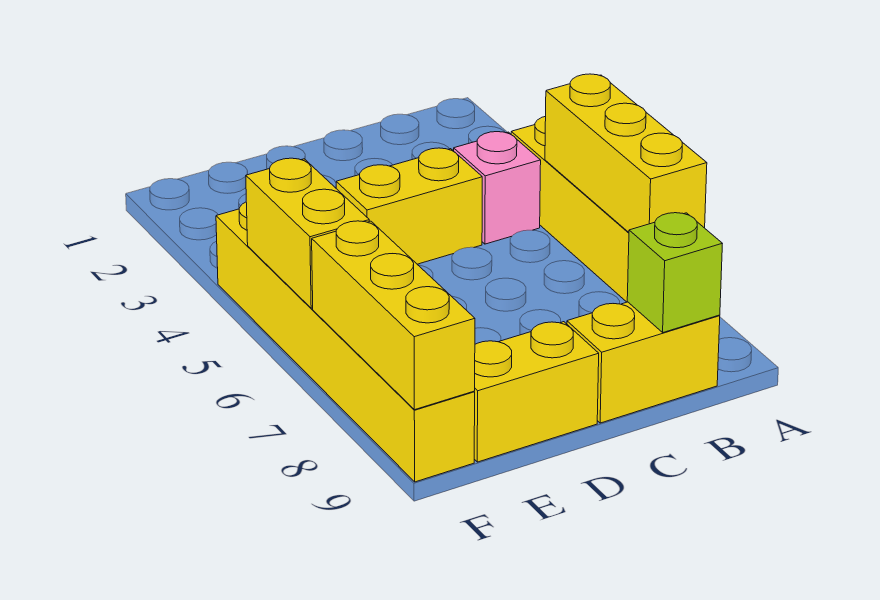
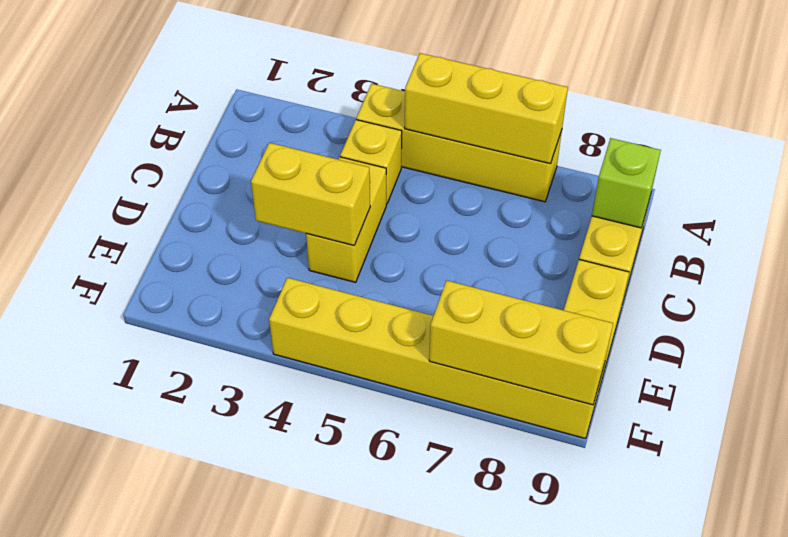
pink brick B4 level 1 -> yellow brick B4 level 1
yellow brick F5:F6 level 2 -> yellow brick D3:D4 level 2

